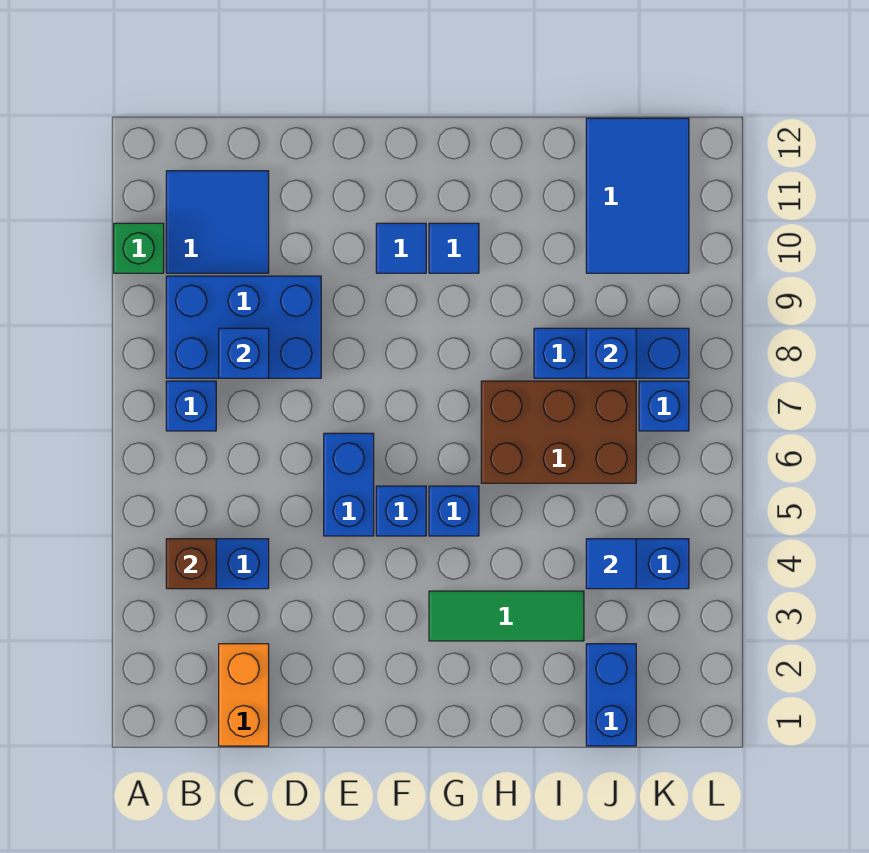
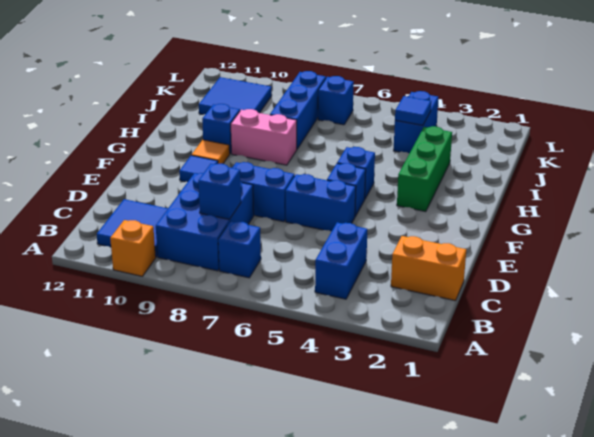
green brick A10 level 1 -> orange brick A10 level 1
brown brick B4 level 2 -> none
green tile G3:I3 level 1 -> green brick G3:I3 level 1
blue tile G10 level 1 -> orange tile G10 level 1
brown brick H6:J7 level 1 -> none
none -> pink brick H8:H9 level 1
blue brick J1:J2 level 1 -> blue brick E7:E8 level 1
blue brick J8 level 2 -> blue brick H10 level 1
blue tile J10:K12 level 1 -> blue tile J10:K11 level 1

